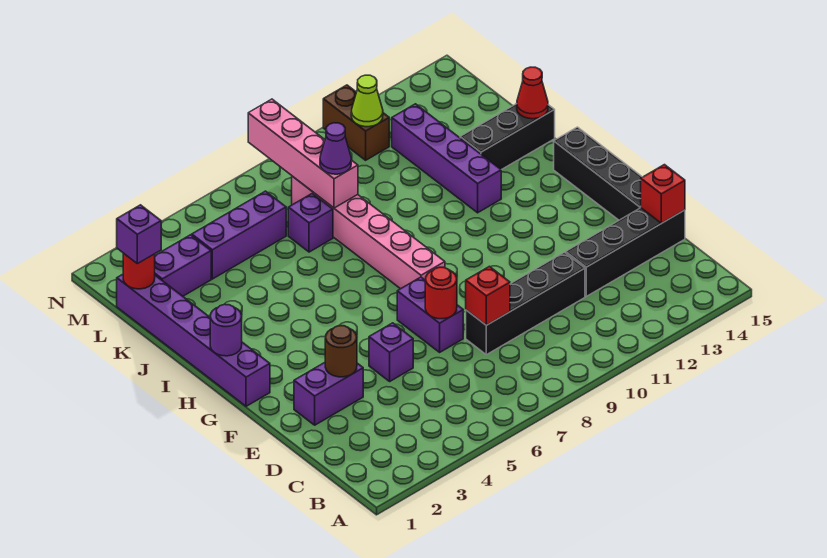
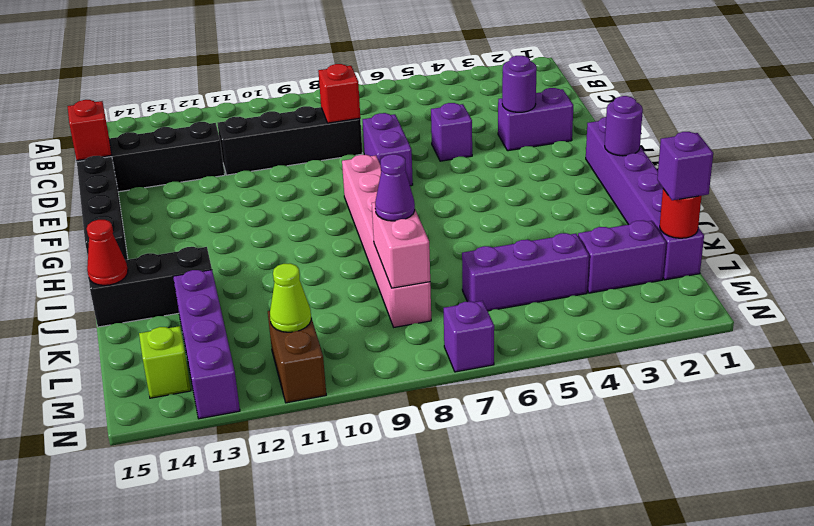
brown round brick E3 level 2 -> purple round brick E3 level 2
red round brick E7 level 2 -> none
purple brick I12:L12 level 1 -> purple brick K13:N13 level 1
purple brick K7 level 1 -> purple brick N7 level 1
pink brick K8:N8 level 2 -> pink brick K8:L8 level 2
none -> lime brick M14 level 1

